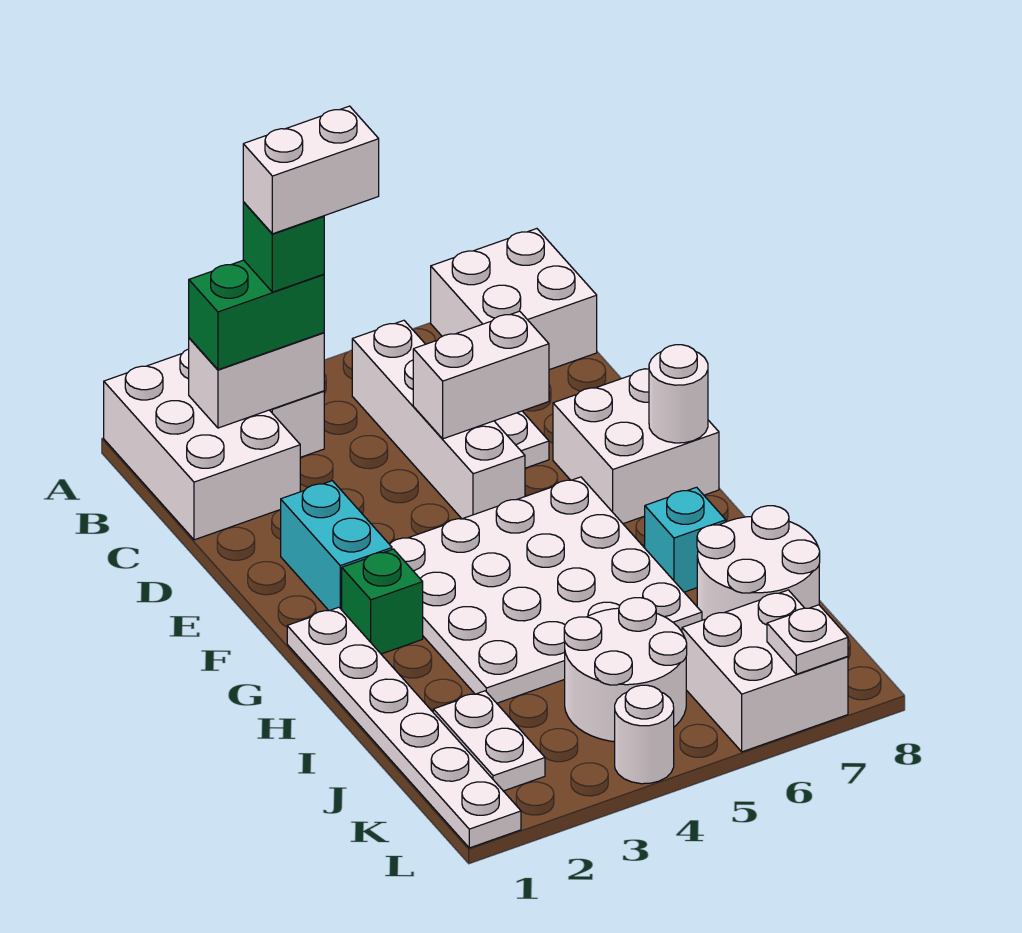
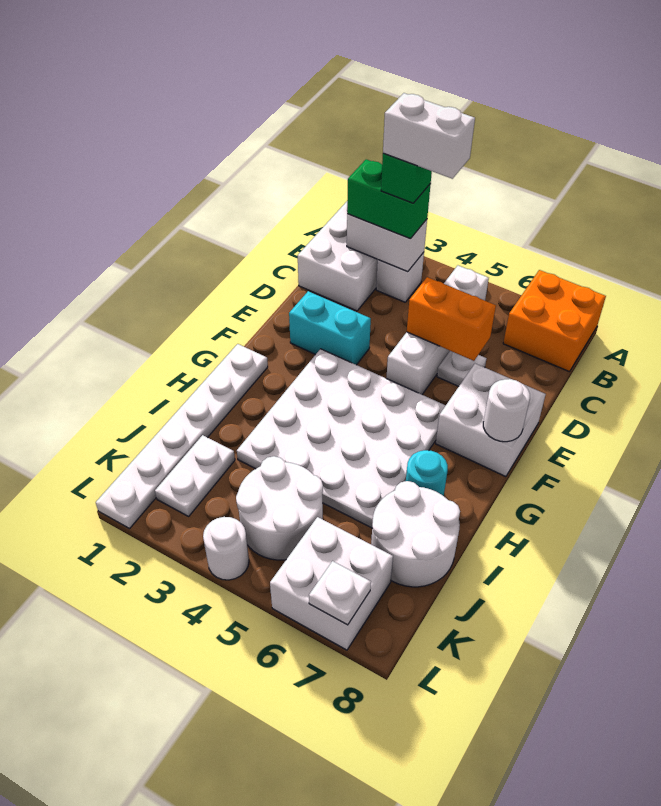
white brick A7:B8 level 1 -> orange brick A7:B8 level 1
white brick D5:D6 level 2 -> orange brick D5:D6 level 2
cyan brick E2:F2 level 1 -> cyan brick E2:E3 level 1
green brick G2 level 1 -> none
cyan brick H7 level 1 -> cyan round brick H7 level 1

